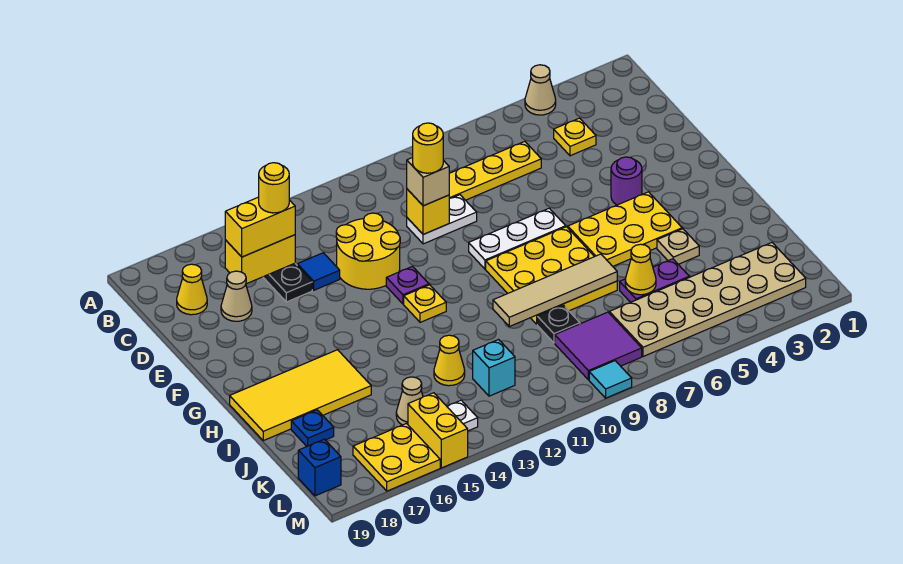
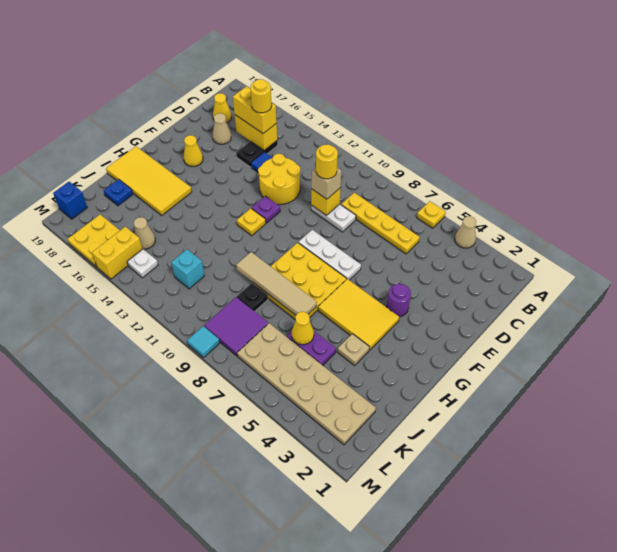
yellow plate C4 level 1 -> yellow plate A6 level 1
yellow plate G4:H6 level 1 -> yellow tile G4:H6 level 1
yellow cone J13 level 1 -> yellow cone F17 level 1

